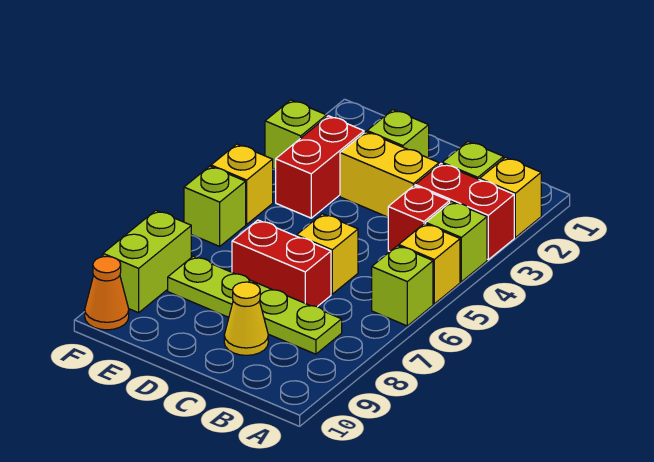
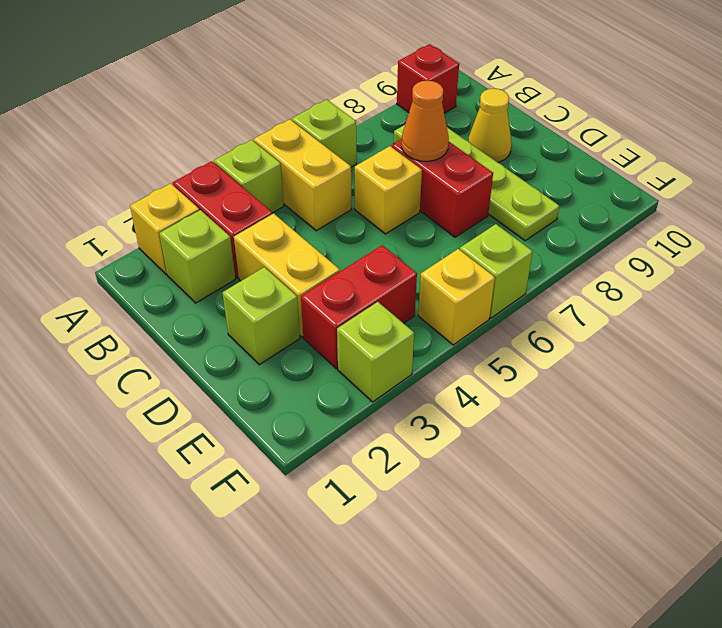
yellow brick A5 level 1 -> yellow brick A5:B5 level 1
red brick B4 level 1 -> red brick A9 level 1
lime brick F8:F9 level 1 -> none
orange cone F10 level 1 -> orange cone C7 level 2

